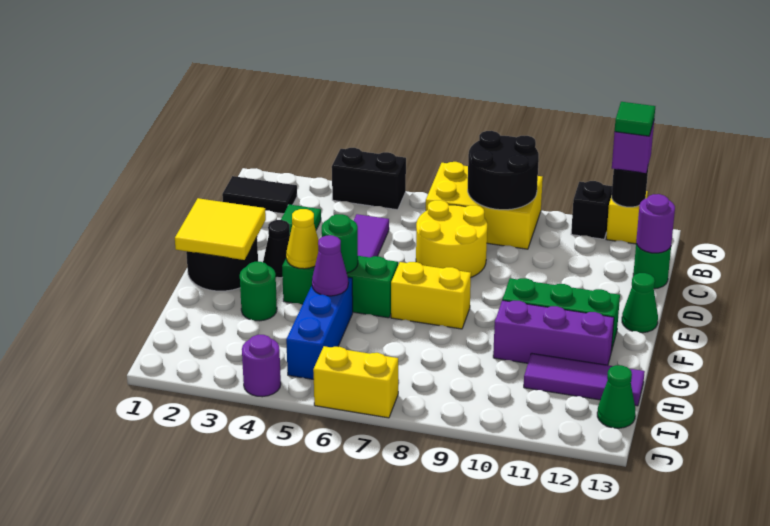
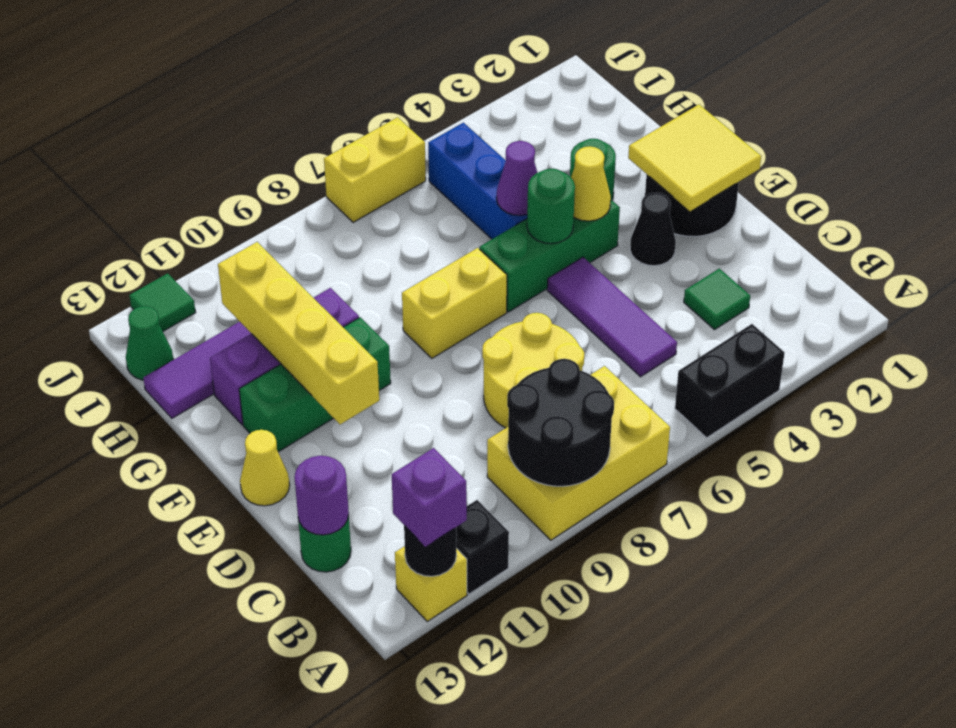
green tile A12 level 4 -> green tile J12 level 1
black tile B1:B2 level 1 -> none
none -> yellow brick E11:H11 level 2
green cone E13 level 1 -> yellow cone E13 level 1
purple round brick J4 level 1 -> none

